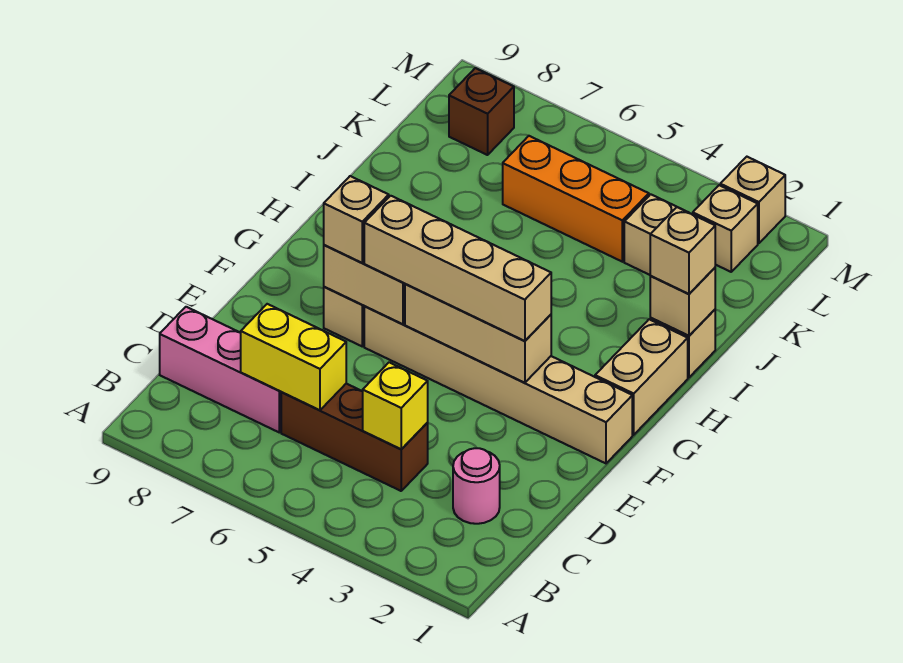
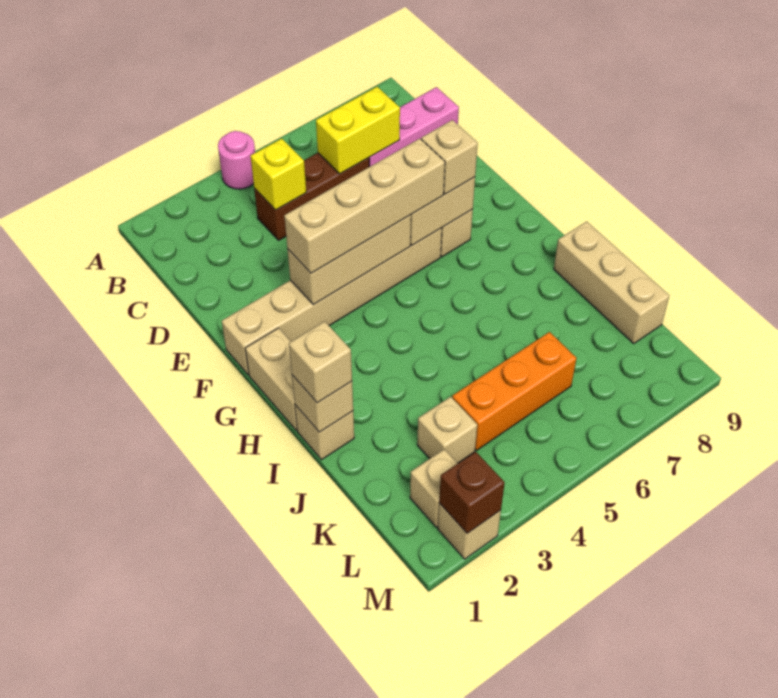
pink round brick C2 level 1 -> pink round brick A4 level 1
none -> tan brick I9:K9 level 1
brown brick L8 level 1 -> brown brick M2 level 2

